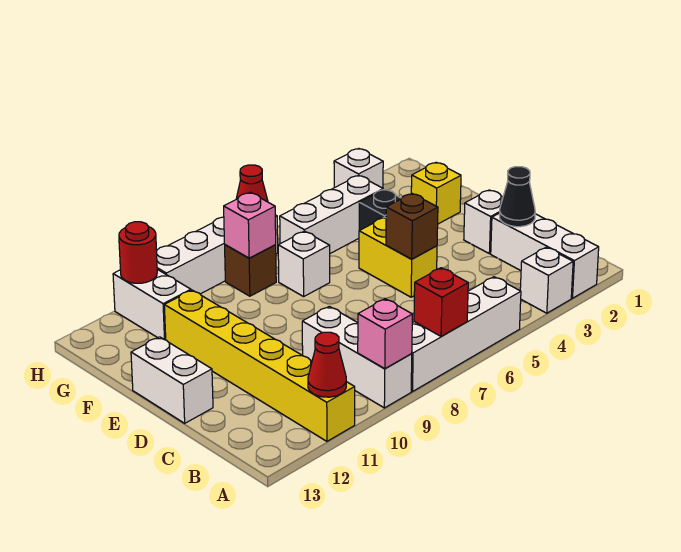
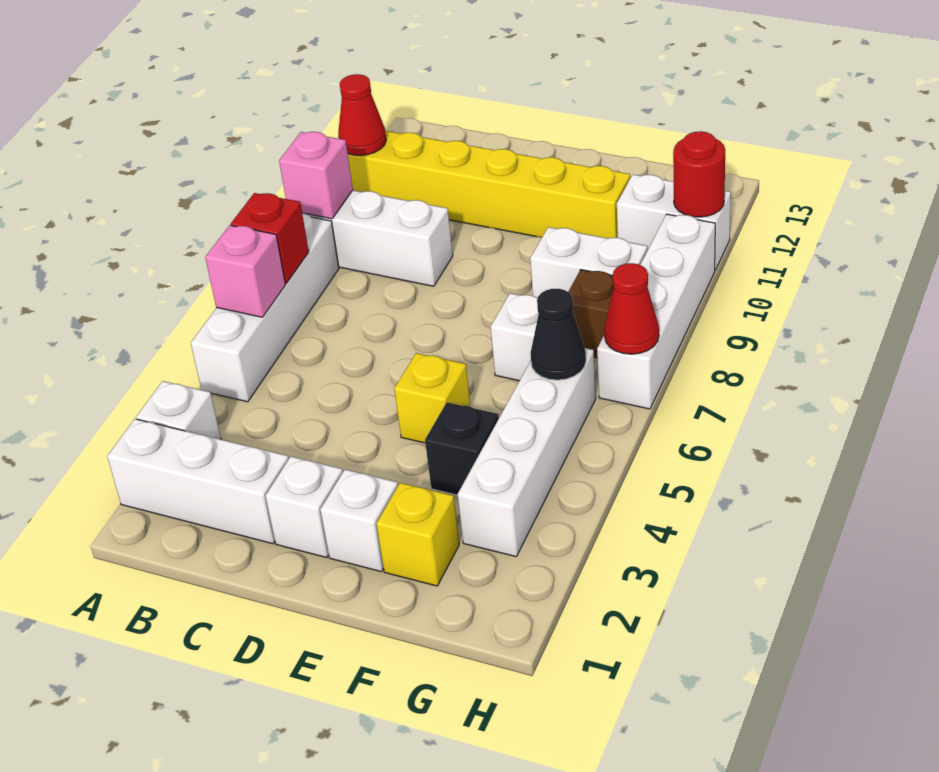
black cone C2 level 2 -> black cone G6 level 2
yellow brick D5:E5 level 1 -> yellow brick E5 level 1
brown brick D5 level 2 -> none
white brick D13:E13 level 1 -> white brick F9:G9 level 1
white brick G4:G6 level 1 -> white brick G3:G6 level 1
pink brick G8 level 2 -> pink brick A6 level 2
white brick H3 level 1 -> white brick E2 level 1

